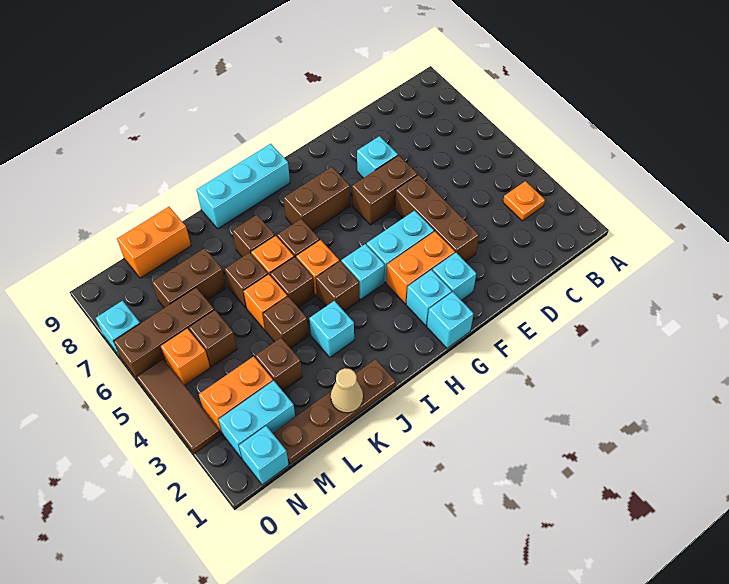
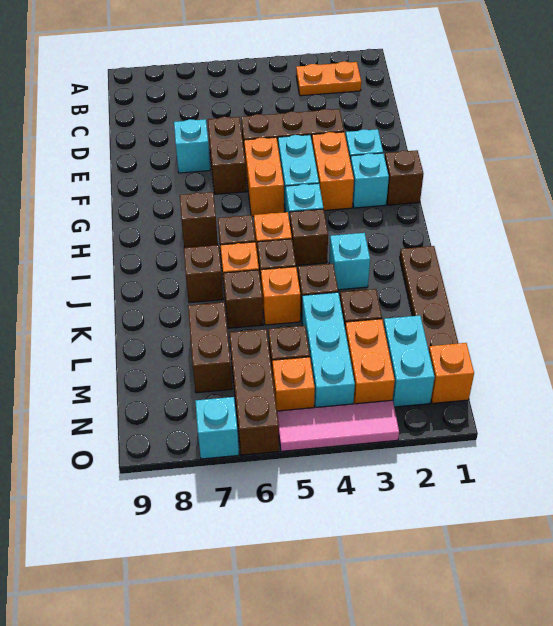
orange plate B3 level 1 -> orange plate B2:B3 level 1
cyan brick G1 level 1 -> brown brick G1 level 1
brown brick G7:H7 level 1 -> brown brick H7 level 1
cyan brick H9:J9 level 1 -> cyan brick L4:N4 level 1
tan cone K1 level 2 -> none
orange brick L9:M9 level 1 -> orange brick F5:G5 level 1
cyan brick N1 level 1 -> orange brick N1 level 1
brown tile O3:O5 level 1 -> pink tile O3:O5 level 1

